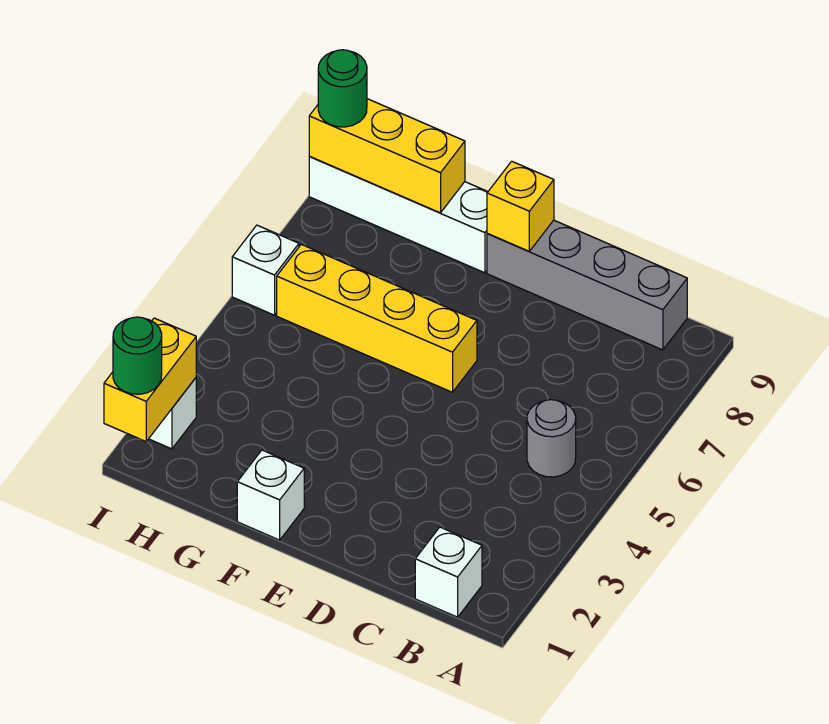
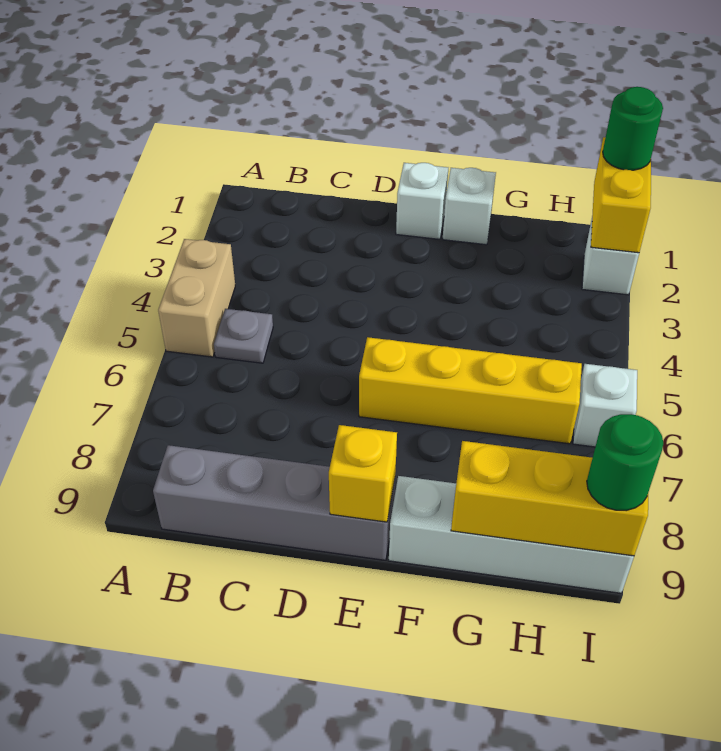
none -> tan brick A4:A5 level 1
white brick B1 level 1 -> white brick E1 level 1
grey round brick B5 level 1 -> grey plate B5 level 1

